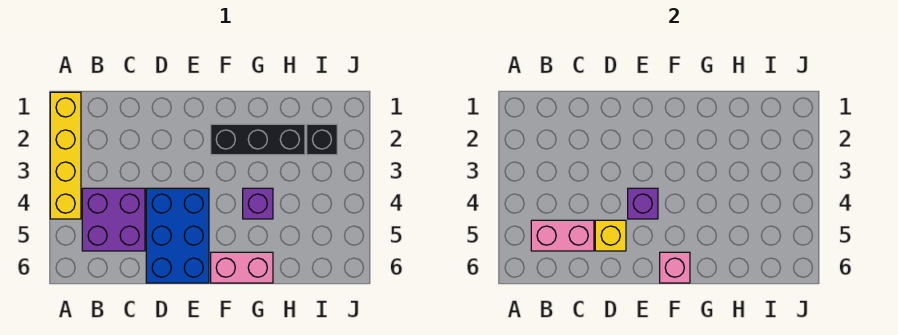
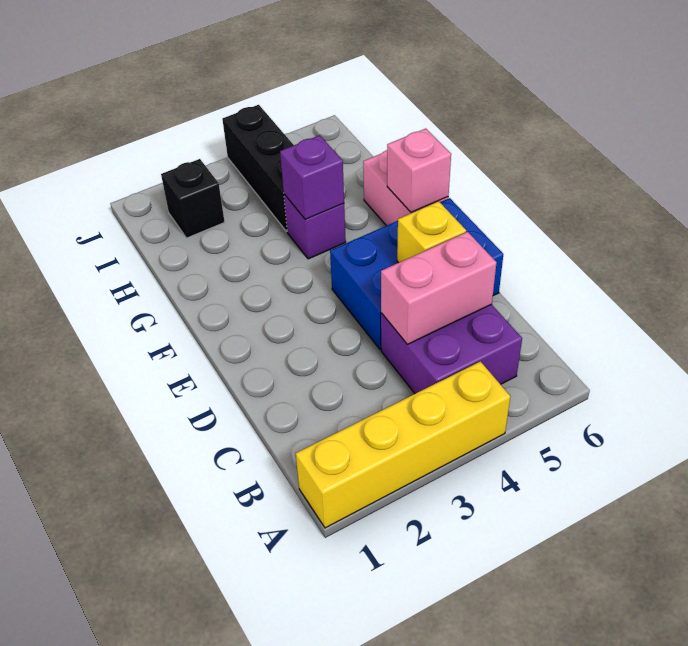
pink brick B5:C5 level 2 -> pink brick C4:C5 level 2
purple brick E4 level 2 -> purple brick G4 level 2
black brick F2:H2 level 1 -> black brick H4:J4 level 1

